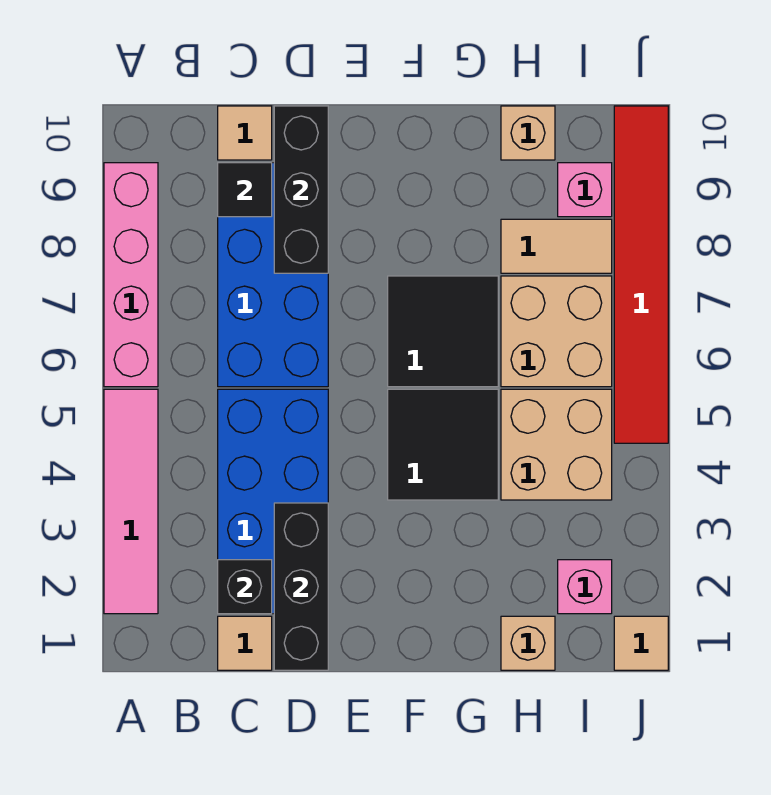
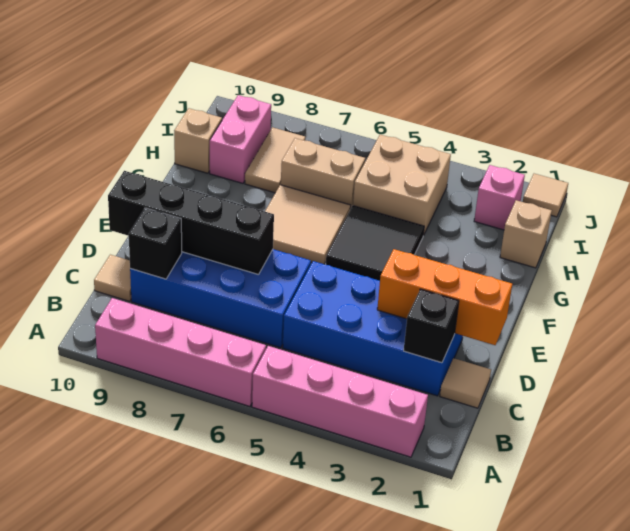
pink tile A2:A5 level 1 -> pink brick A2:A5 level 1
black tile C9 level 2 -> black brick C9 level 2
black brick D1:D3 level 2 -> orange brick D1:D3 level 2
black brick D8:D10 level 2 -> black brick D7:D10 level 2
black tile F6:G7 level 1 -> tan tile F6:G7 level 1
tan brick H6:I7 level 1 -> tan brick H6:H7 level 1
pink brick I9 level 1 -> pink brick H9:I9 level 1
red tile J5:J10 level 1 -> none

